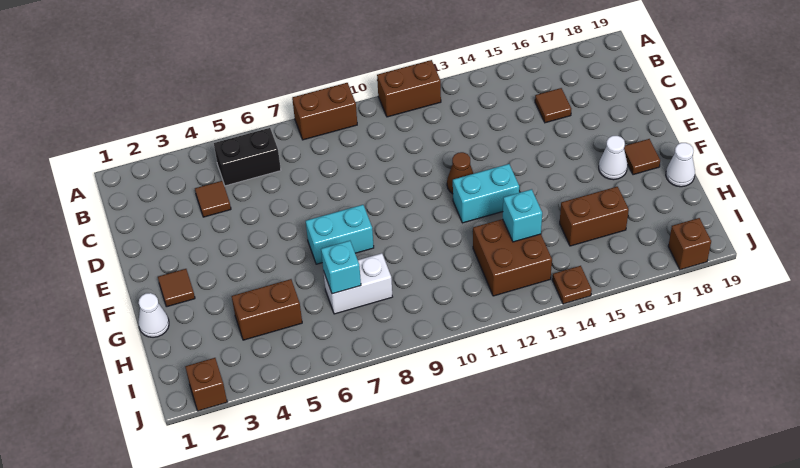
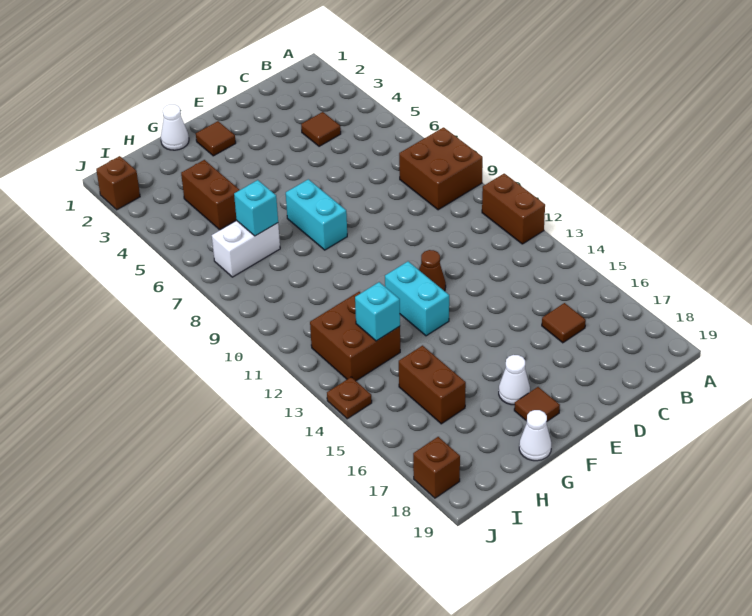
brown brick A8:A9 level 1 -> brown brick A8:B9 level 1
black brick B5:B6 level 1 -> none
white brick H7:H8 level 1 -> white brick H7:I7 level 1

